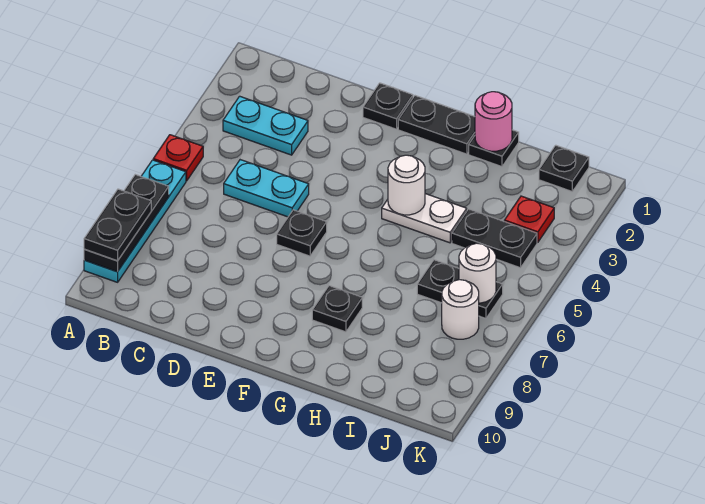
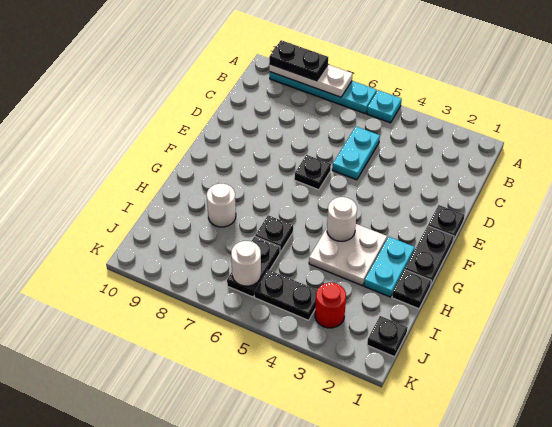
red plate A5 level 1 -> cyan plate A5 level 1
black plate A7:A9 level 2 -> white plate A7:A9 level 2
cyan plate B3:C3 level 1 -> cyan plate G2:H2 level 1
white plate G4:H4 level 1 -> white plate G3:H4 level 1
black plate G8 level 1 -> black plate H6 level 1
pink round brick H1 level 2 -> none
black plate I4:J4 level 1 -> black plate J4:J5 level 1
red plate J3 level 1 -> red round brick J3 level 1
white round brick J7 level 1 -> white round brick H8 level 1

